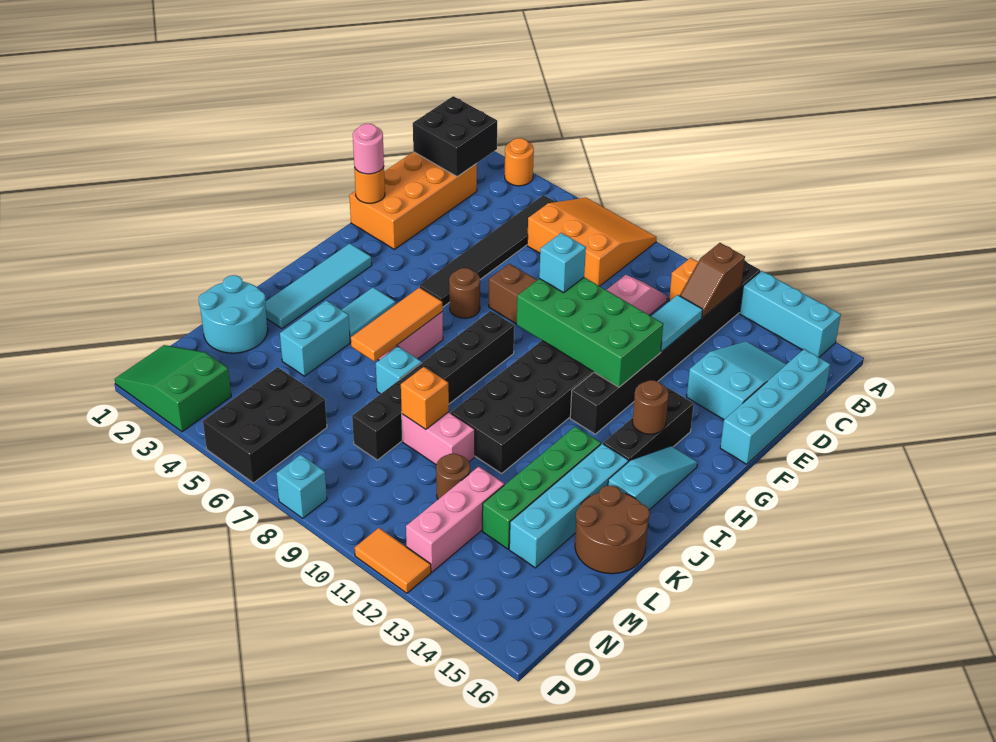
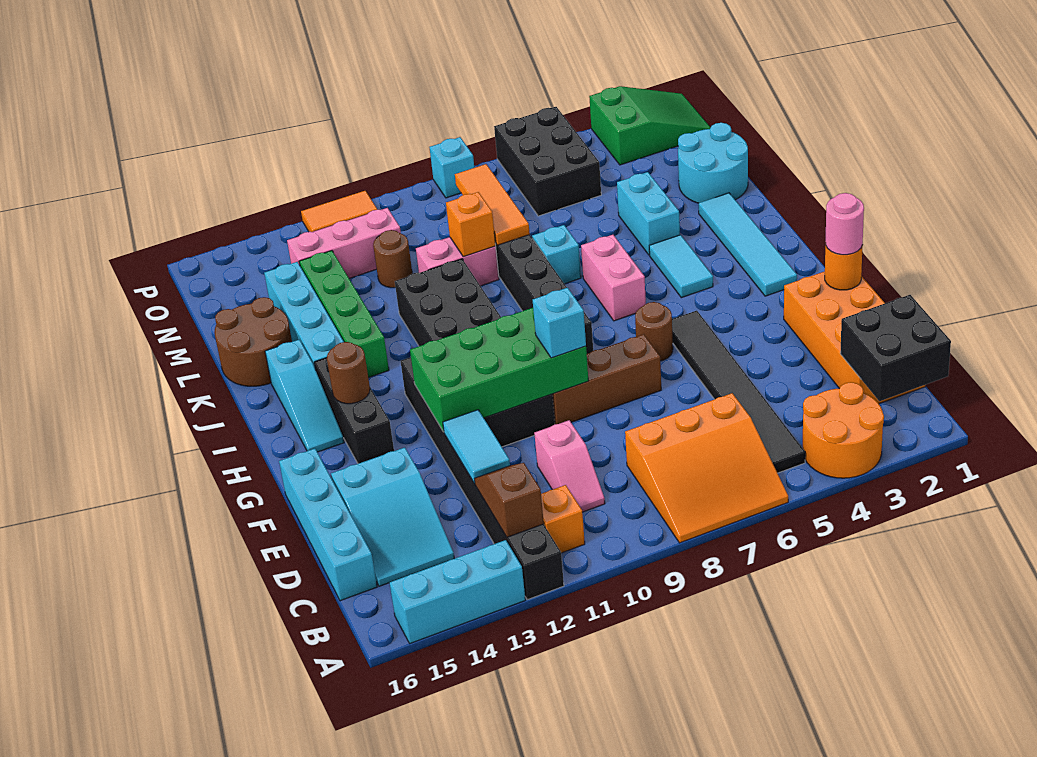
orange round brick A3 level 1 -> orange round brick A3:B4 level 1
orange tile I6:K6 level 2 -> orange tile L8:N8 level 2
pink brick M12:O12 level 1 -> pink brick N11:N13 level 1

